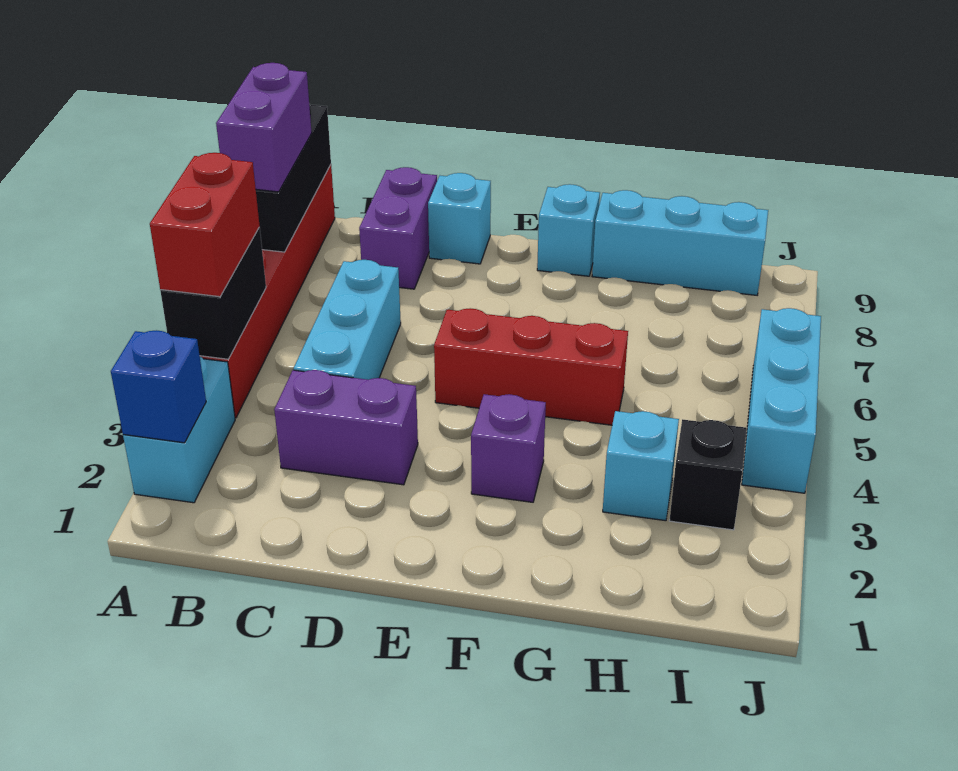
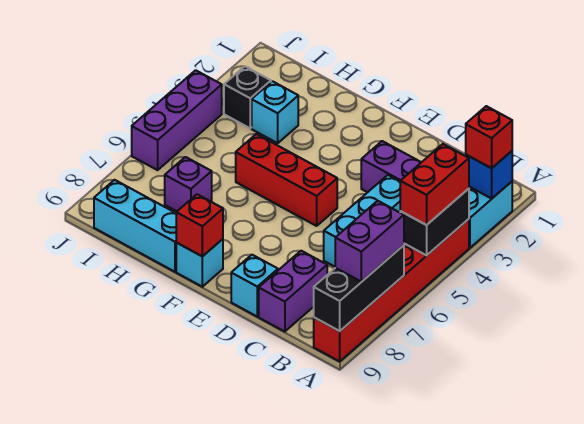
none -> red brick A2 level 3
purple brick F3 level 1 -> purple brick H7 level 1
none -> red brick F9 level 2
cyan brick J4:J6 level 1 -> purple brick J4:J6 level 1

